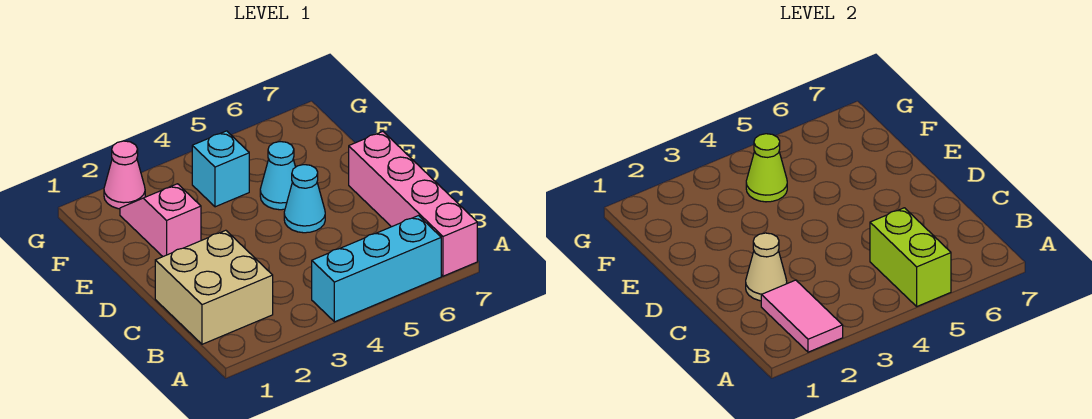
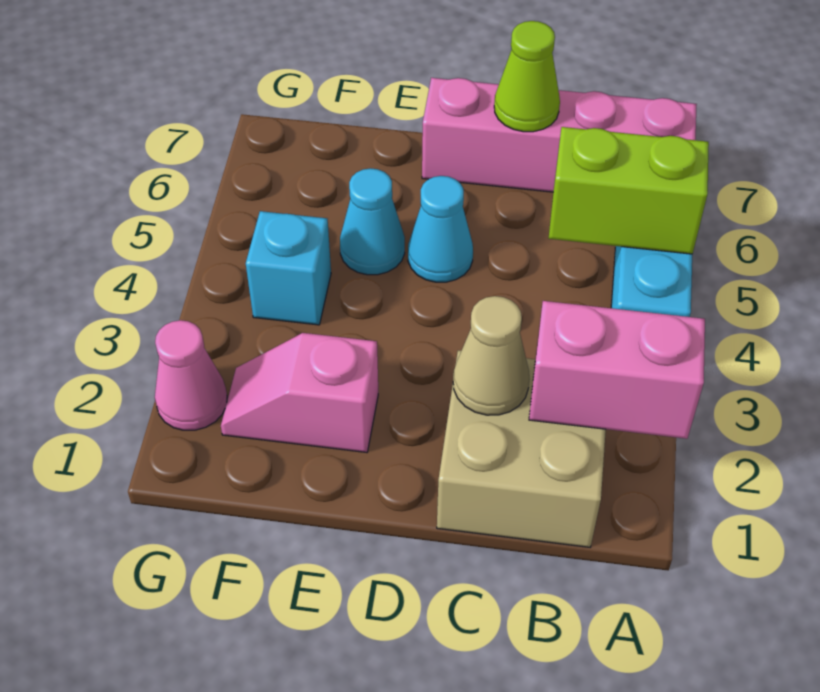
pink tile A2:B2 level 2 -> pink brick A2:B2 level 2
lime cone F4 level 2 -> lime cone C7 level 2

